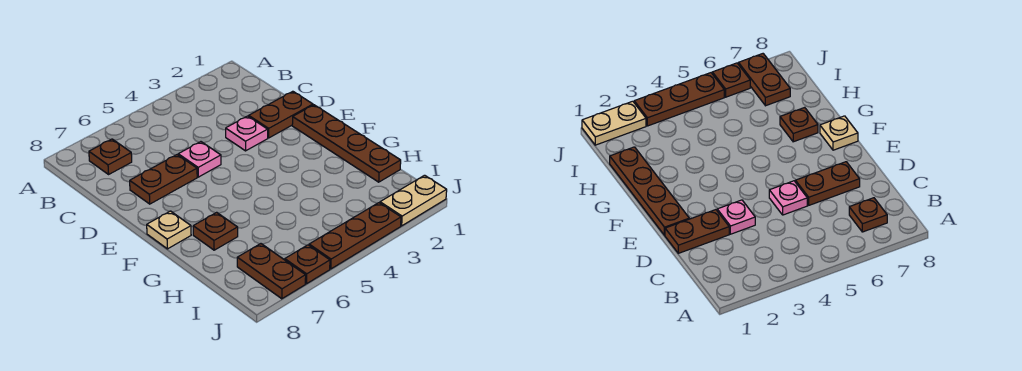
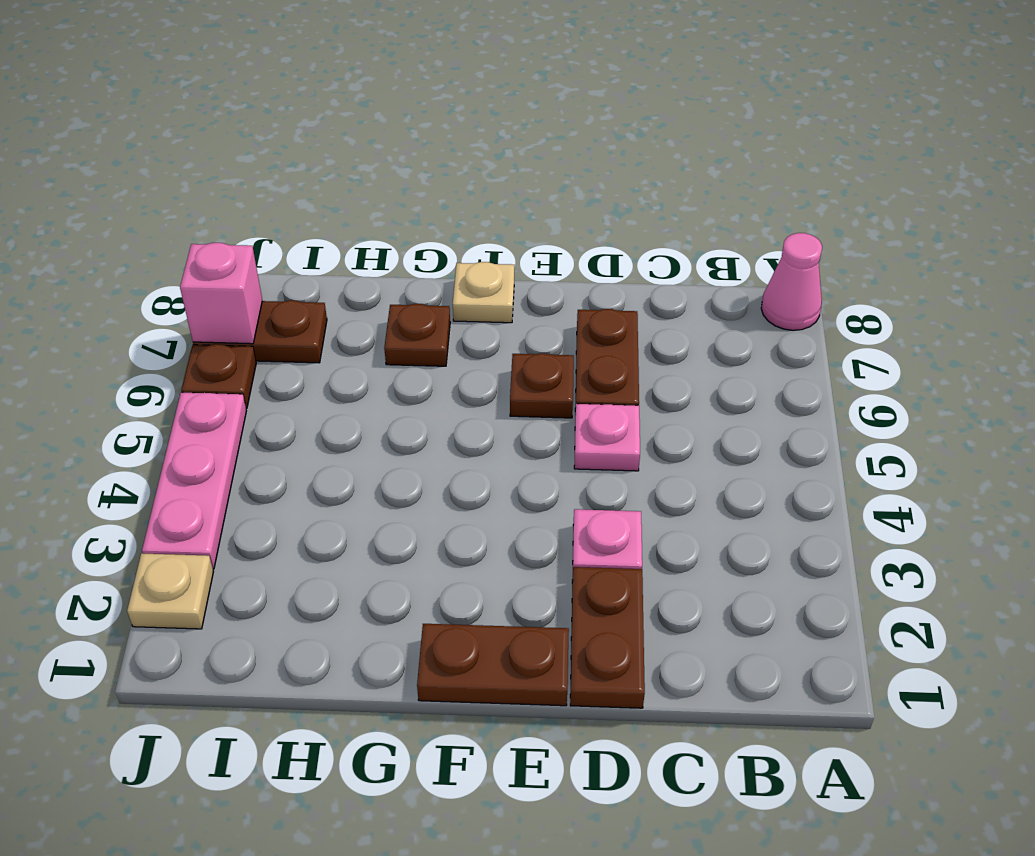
none -> pink cone A8 level 1
brown plate B7 level 1 -> brown plate E6 level 1
brown plate E1:H1 level 1 -> brown plate E1:F1 level 1
tan plate J1:J2 level 1 -> tan plate J2 level 1
brown plate J3:J5 level 1 -> pink plate J3:J5 level 1
none -> pink brick J7 level 2

